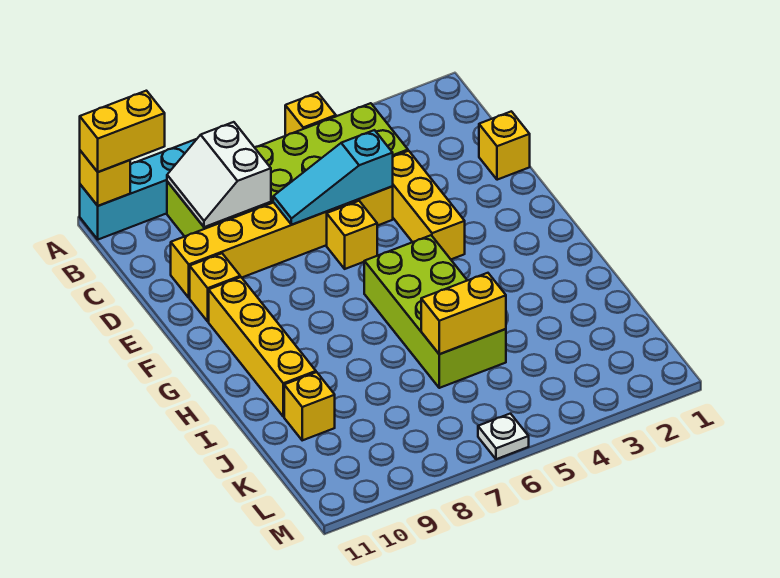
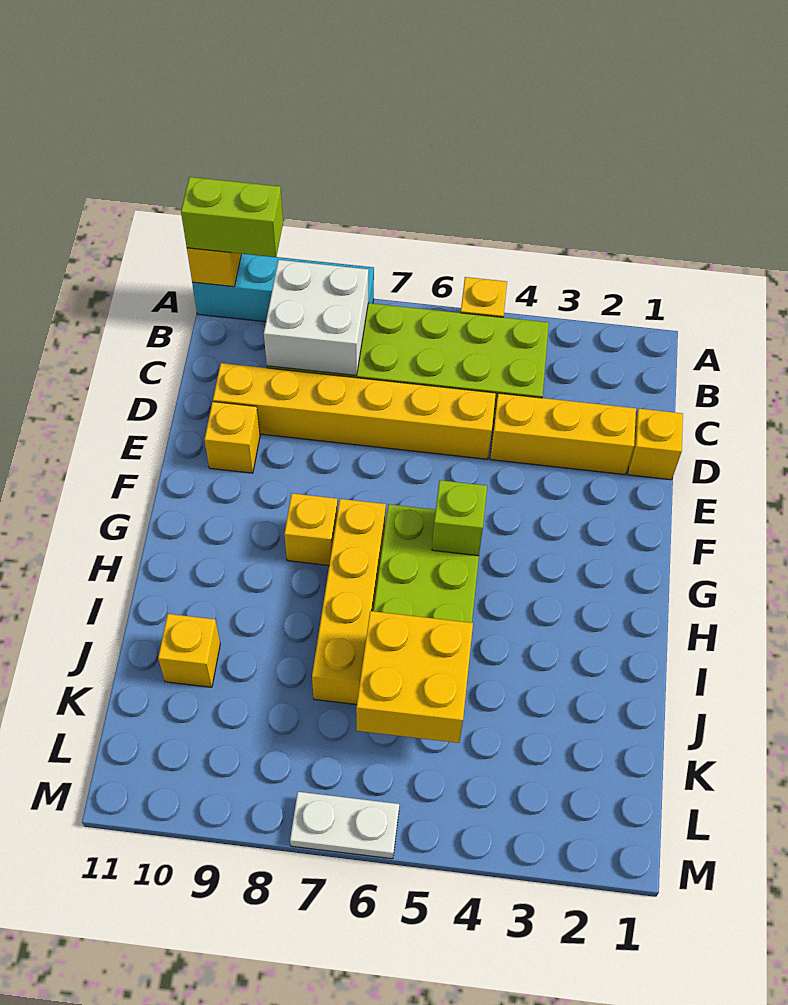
yellow brick A10:A11 level 3 -> lime brick A10:A11 level 3
white slope B8:C9 level 2 top 8 -> white brick B8:C9 level 2
yellow brick D4:F4 level 1 -> yellow brick D2:D4 level 1
cyan slope D5:D7 level 2 top 5 -> none
yellow brick E6 level 1 -> yellow brick G8 level 1
yellow brick F10:I10 level 1 -> yellow brick G7:J7 level 1
none -> lime brick G5 level 2
yellow brick J5:J6 level 2 -> yellow brick J5:K6 level 2
white plate M6 level 1 -> white plate M6:M7 level 1

